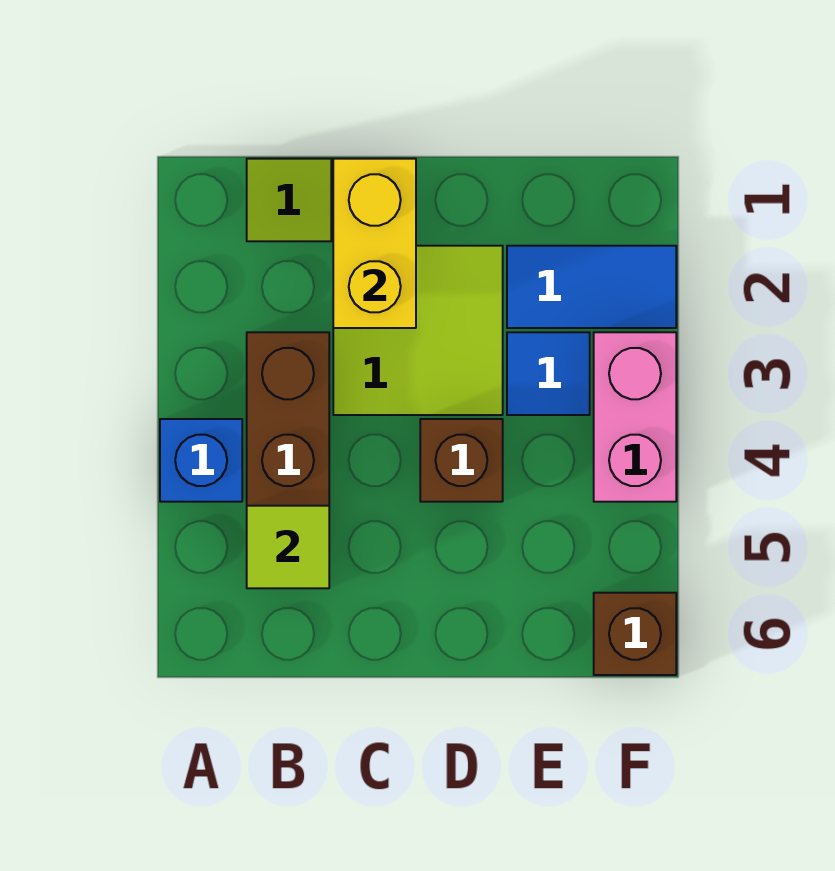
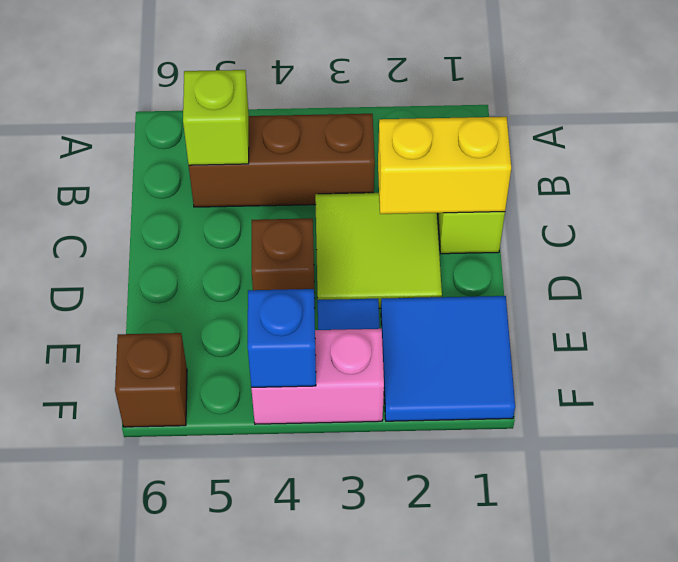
blue brick A4 level 1 -> blue brick F4 level 2
lime tile B5 level 2 -> lime brick B5 level 2
blue tile E2:F2 level 1 -> blue tile E1:F2 level 1

